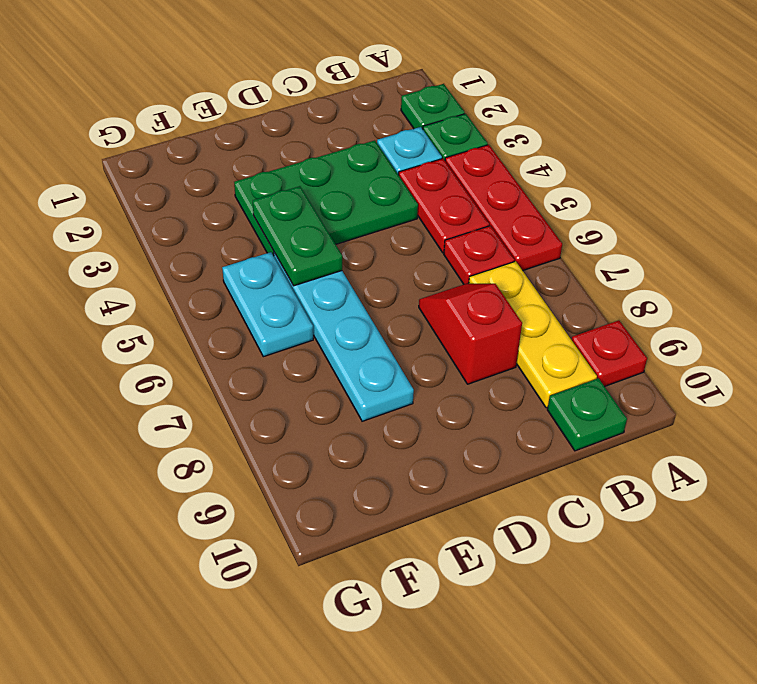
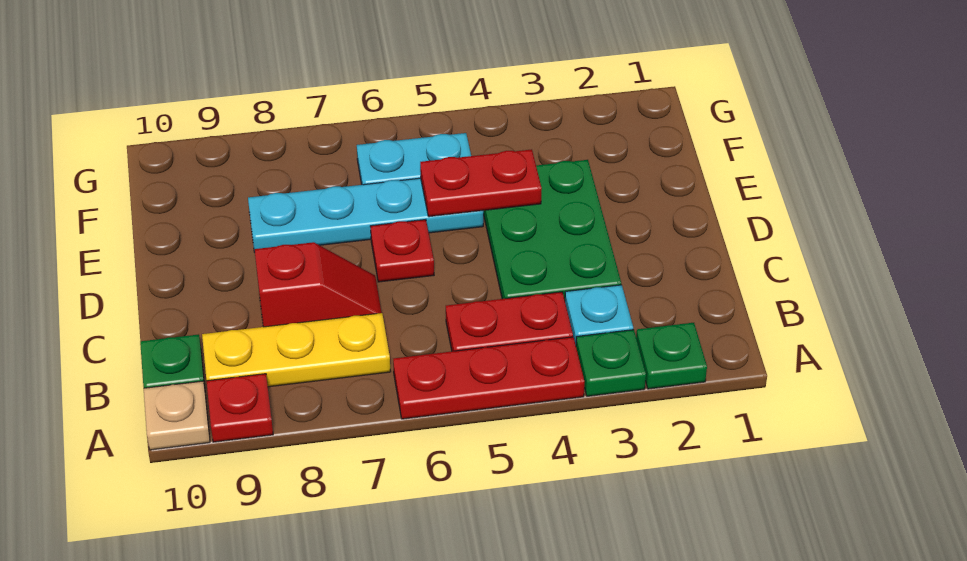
none -> tan plate A10 level 1
red plate B6 level 1 -> red plate D6 level 1
green plate E4:E5 level 2 -> red plate E4:E5 level 2

